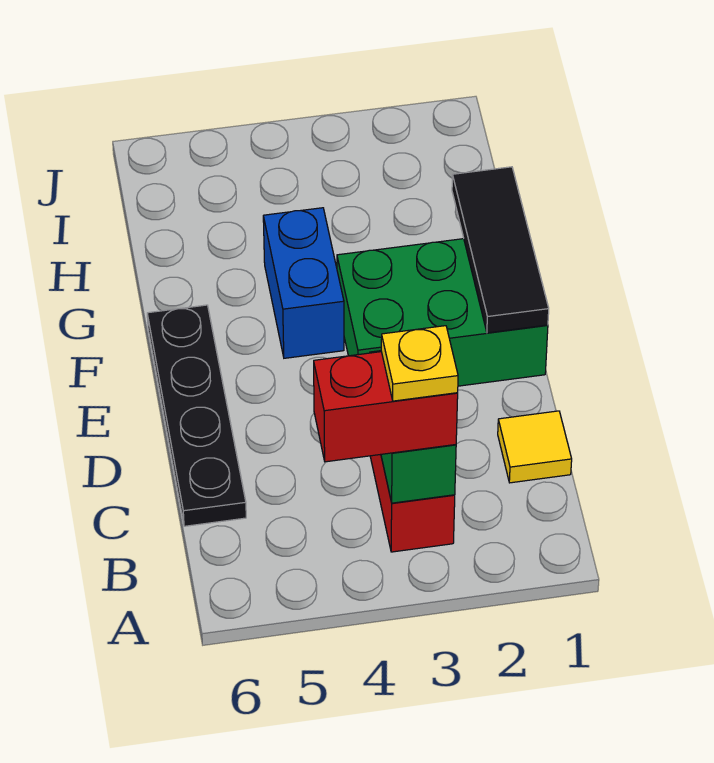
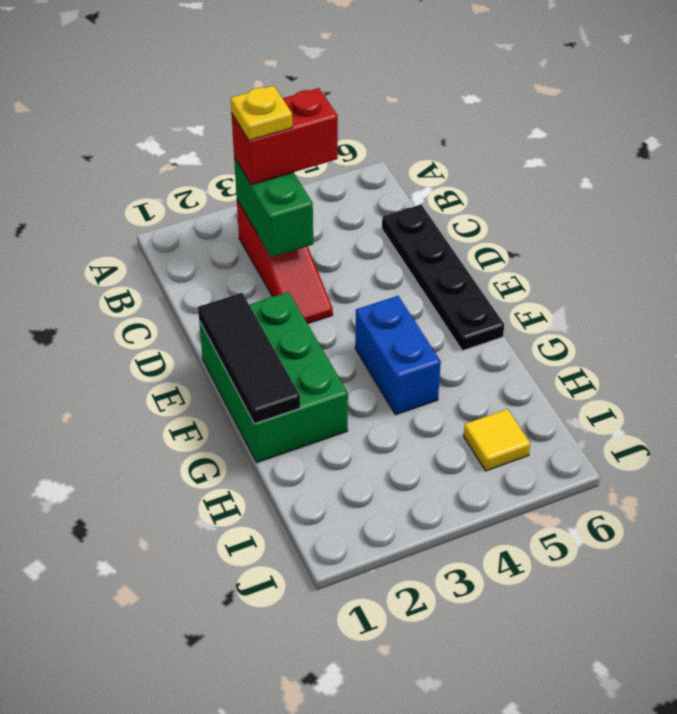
yellow tile C1 level 1 -> yellow tile I5 level 1
green brick E1:F3 level 1 -> green brick E1:G2 level 1

